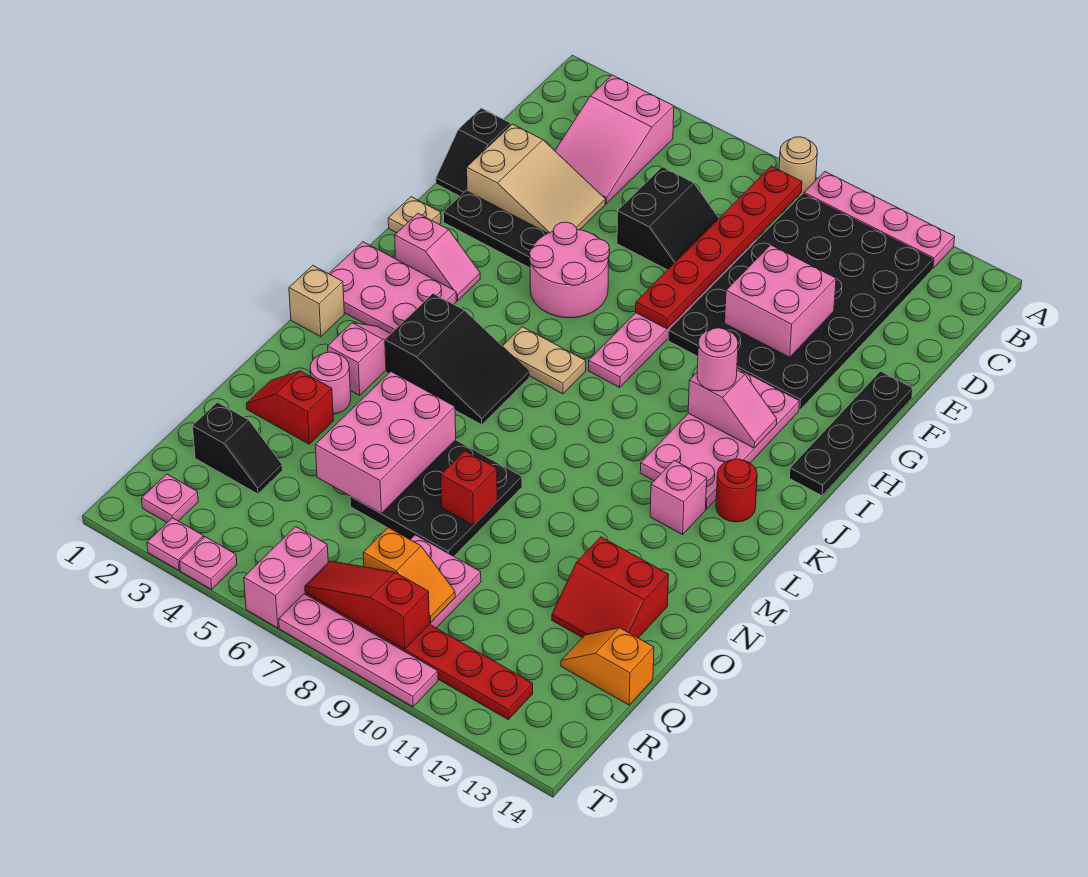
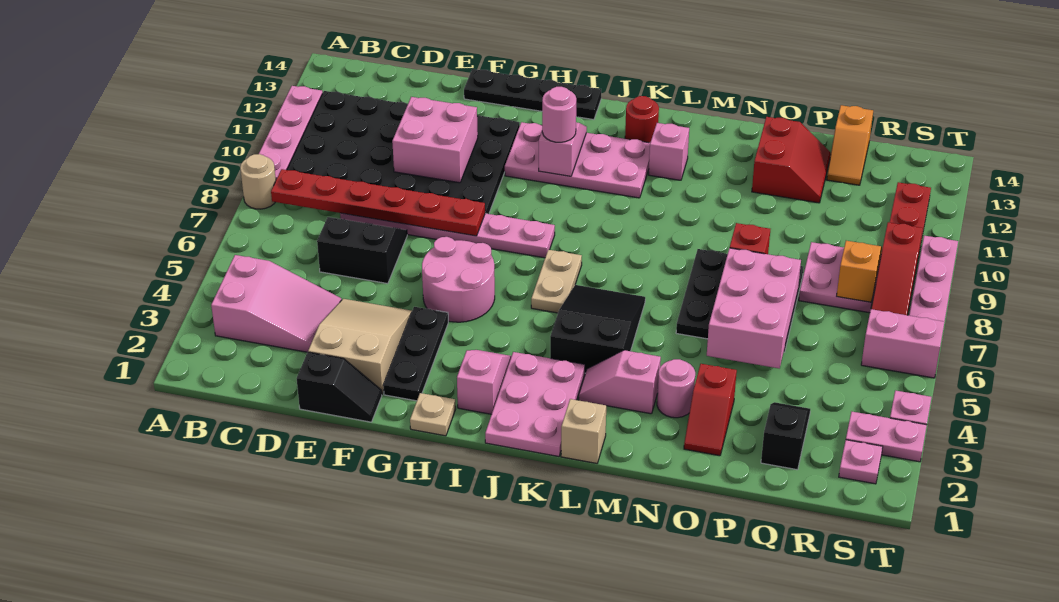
pink brick N5:P6 level 2 -> pink brick O5:P7 level 2
pink plate T3 level 1 -> pink plate S3:T3 level 1

